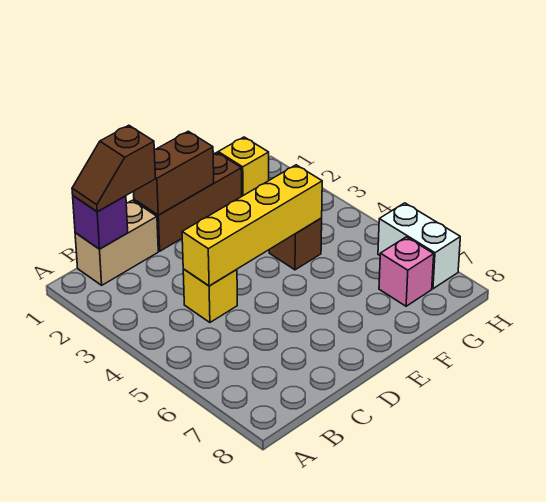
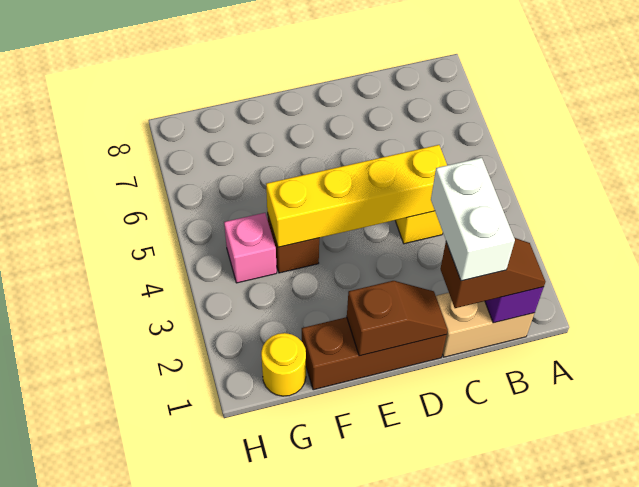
brown brick D1:E1 level 2 -> brown slope D1:E1 level 2 top E
yellow brick G1 level 1 -> yellow round brick G1 level 1
pink brick G7 level 1 -> pink brick G4 level 1
white brick H6:H7 level 1 -> white brick C1:C2 level 4

